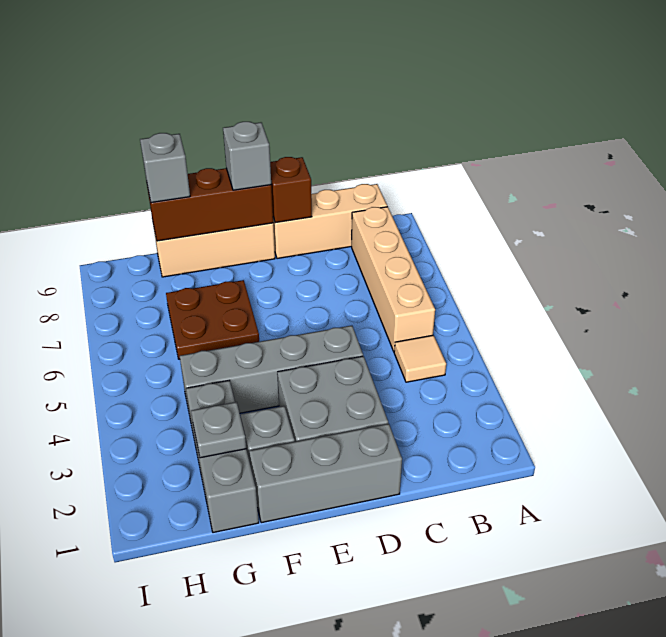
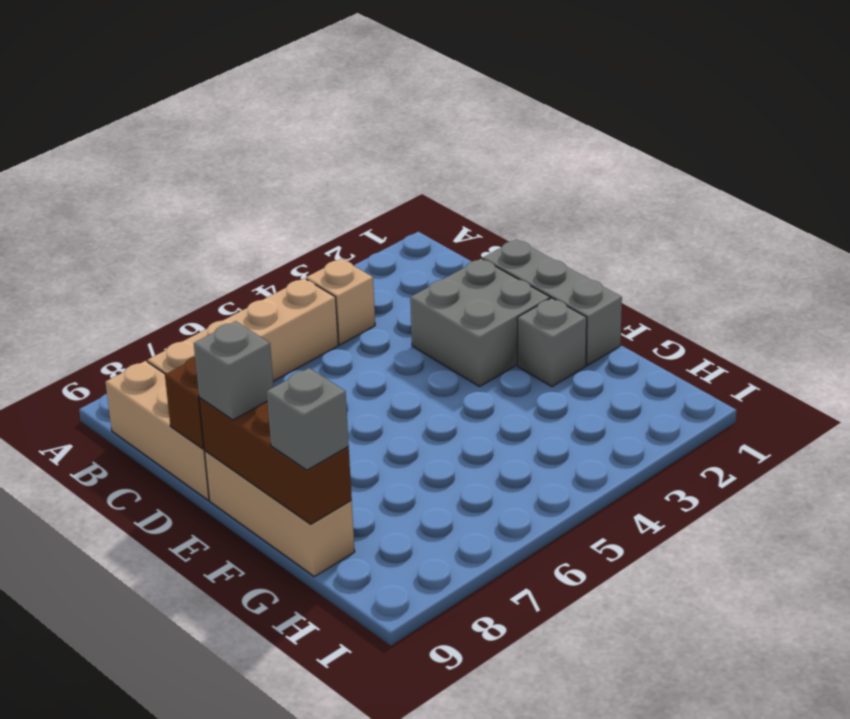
tan tile B4 level 1 -> tan brick B4 level 1
grey brick D4:G4 level 1 -> none
brown plate F6:G7 level 1 -> none
grey brick G1:G3 level 1 -> none
grey plate G2 level 2 -> none

